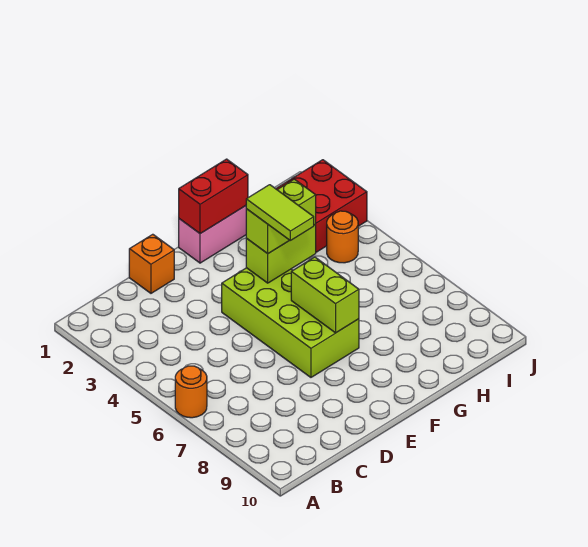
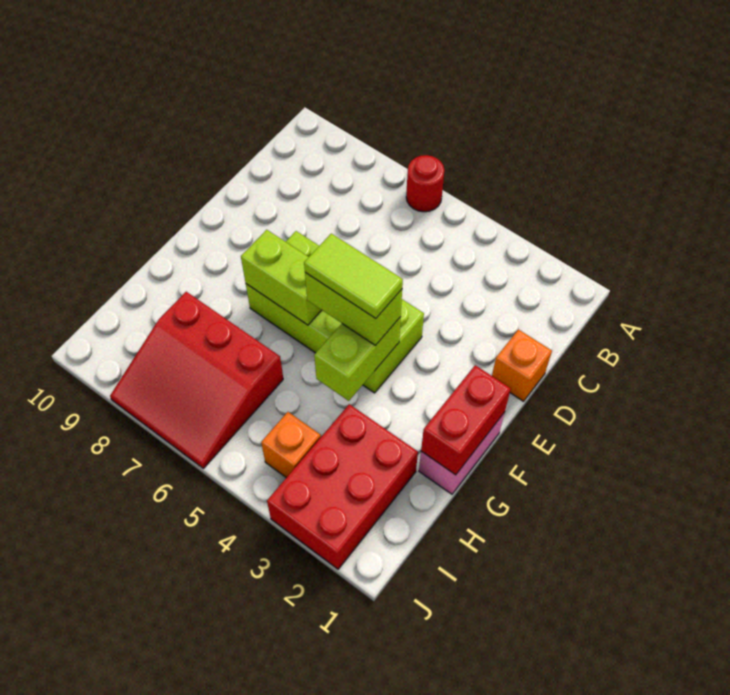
orange round brick A6 level 1 -> red round brick A6 level 1
lime brick F4:G4 level 3 -> lime brick F4:F5 level 3
none -> red slope H6:J8 level 1 top H
orange round brick I4 level 1 -> orange brick I4 level 1

